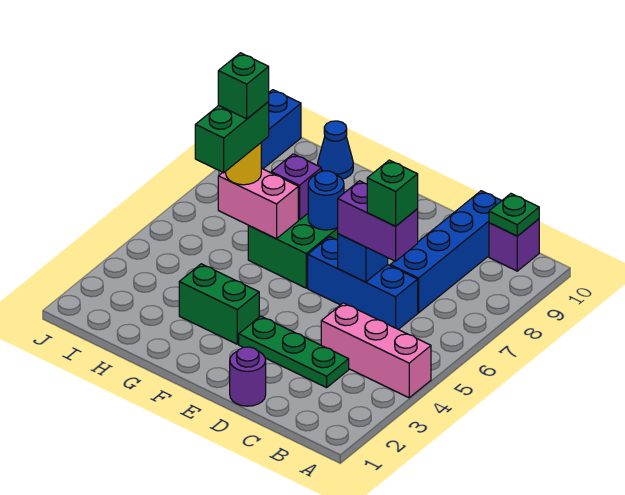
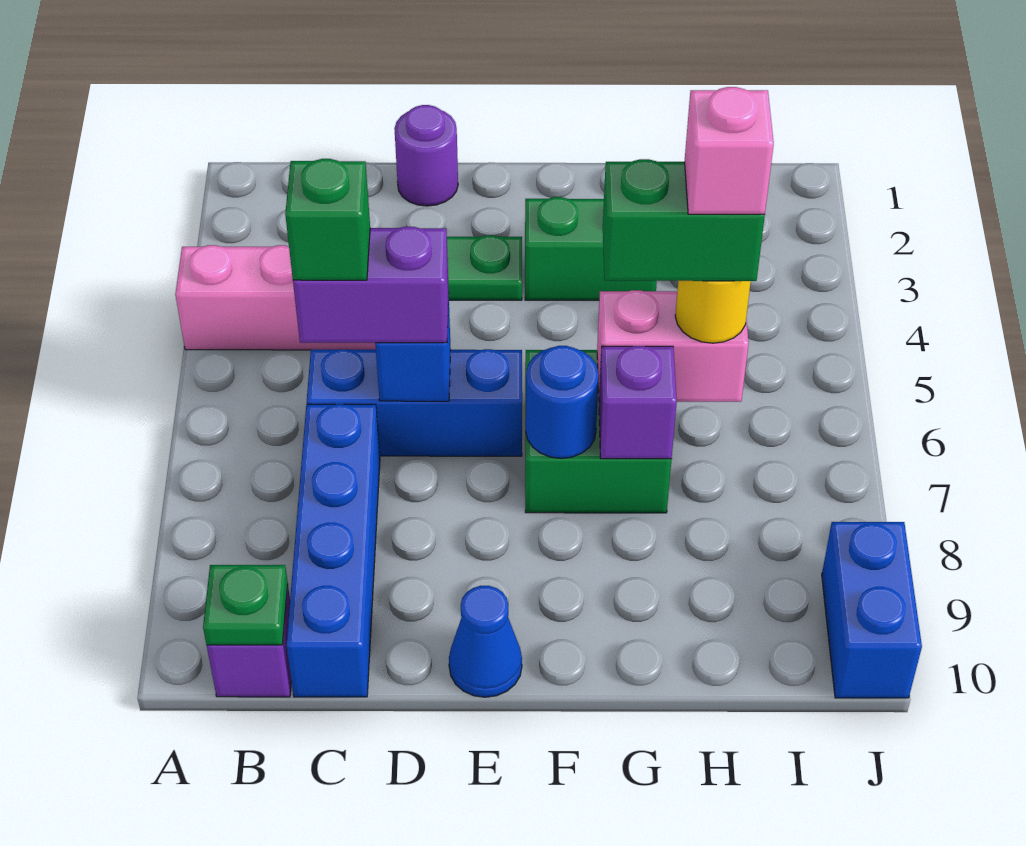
green brick H5:H6 level 4 -> green brick G6:H6 level 4
green brick H6 level 5 -> pink brick H6 level 5
blue cone H10 level 1 -> blue cone E10 level 1

